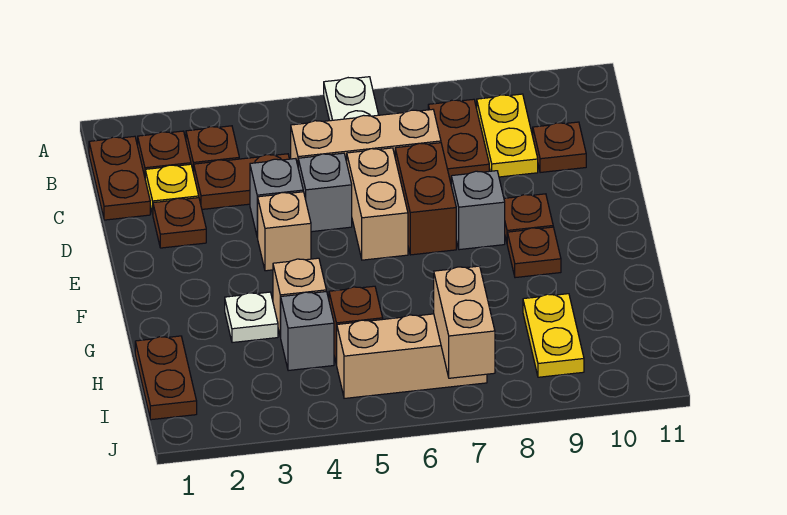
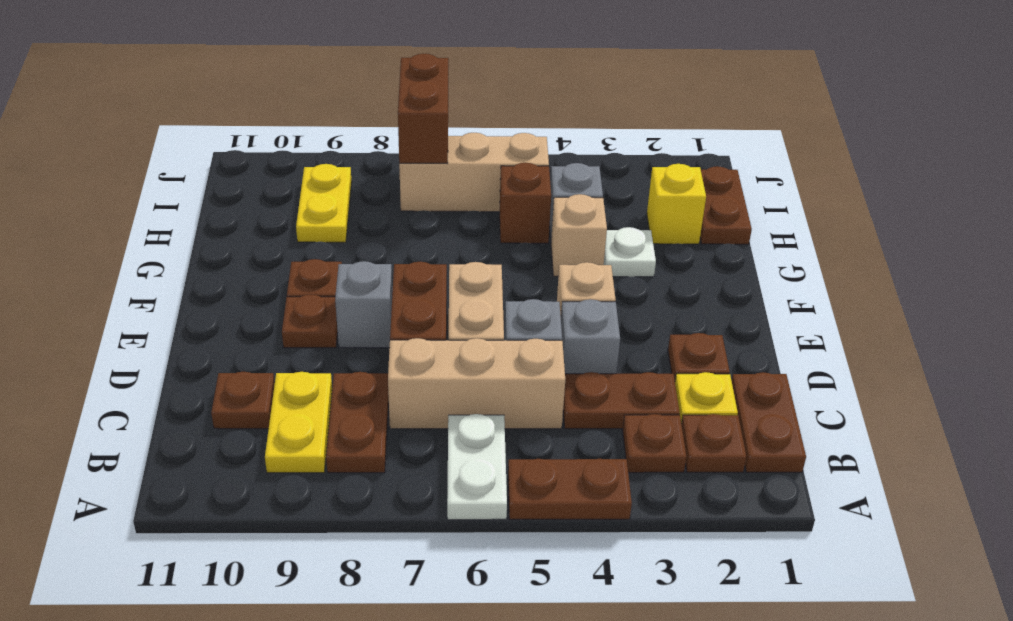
none -> brown plate A4:A5 level 1
none -> yellow brick H2 level 1
tan brick I7:J7 level 2 -> brown brick I7:J7 level 2

